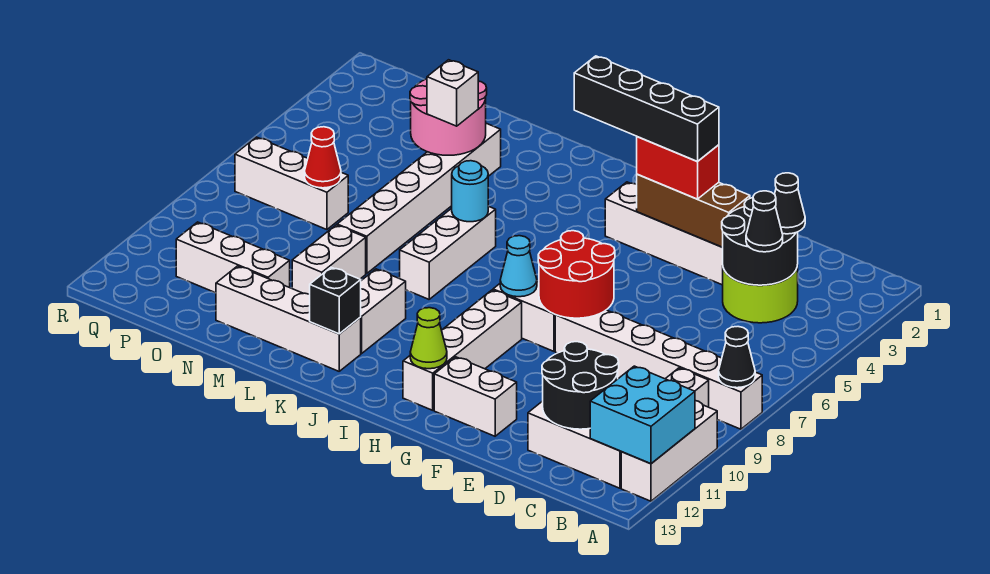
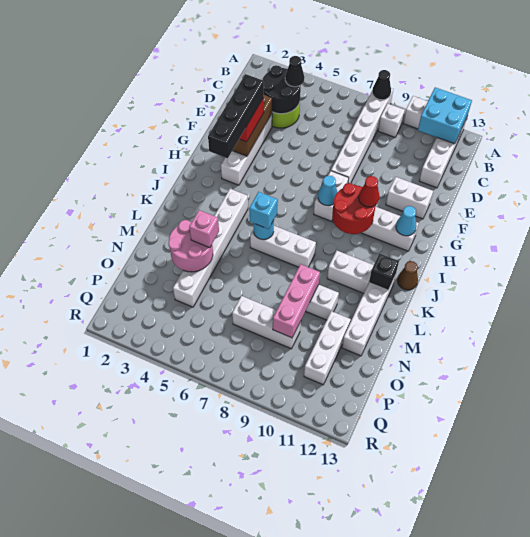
black cone C3 level 3 -> none
black round brick C11:D12 level 2 -> none
red round brick F7:G8 level 2 -> red round brick H9:I10 level 2
white brick F12:G12 level 1 -> white brick F11:F12 level 1
lime cone H12 level 2 -> cyan cone H12 level 2
none -> brown cone J13 level 1
none -> cyan brick K6 level 3
white brick M3:M8 level 1 -> white brick J4:O4 level 1
white brick M4 level 3 -> pink brick M4 level 3
none -> pink brick M9:O9 level 2
white brick O7:Q7 level 1 -> white brick O7:O9 level 1
red cone O7 level 2 -> red cone H10 level 3

